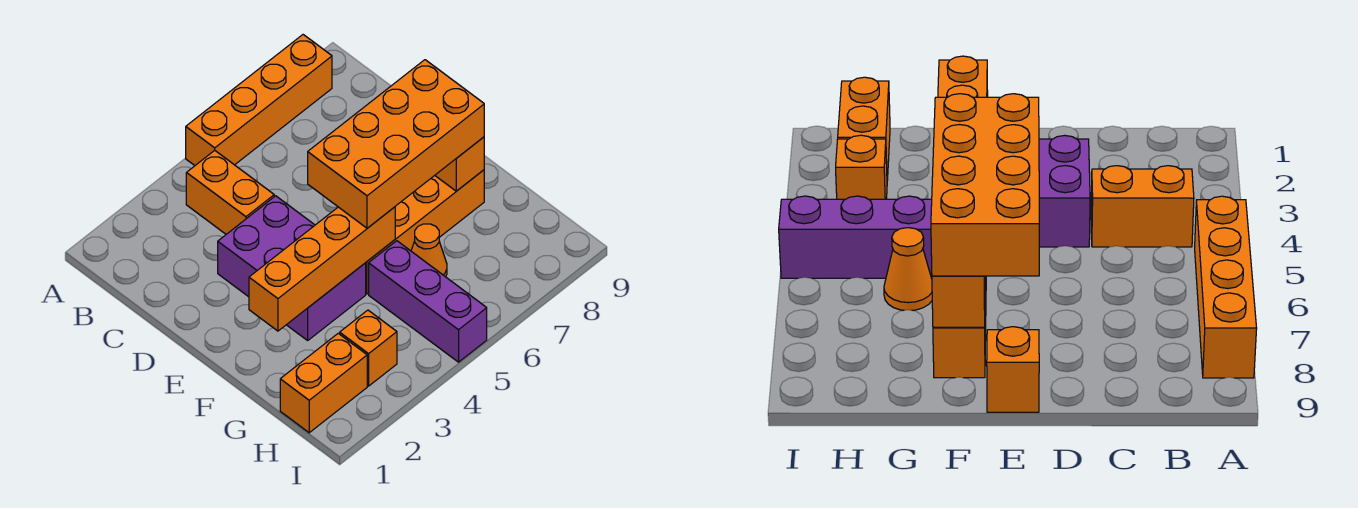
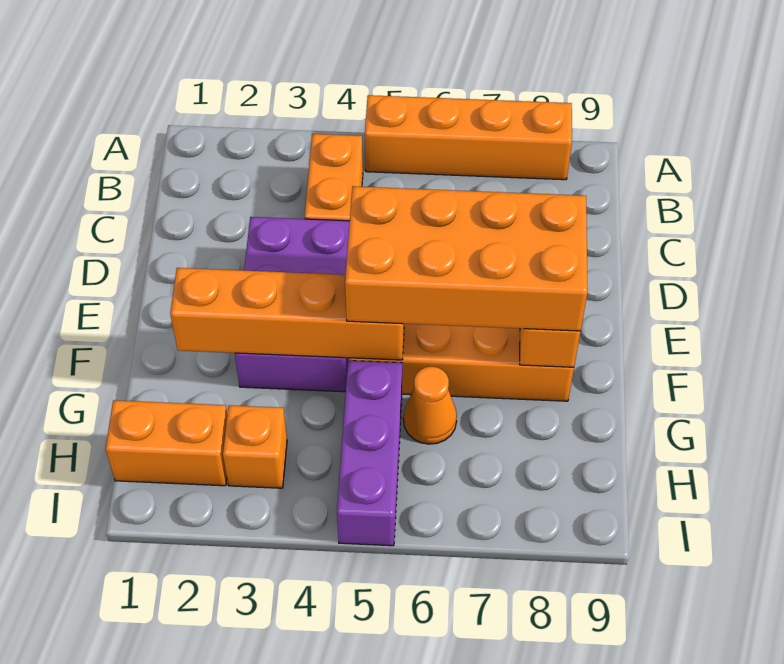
orange brick E9 level 1 -> none

